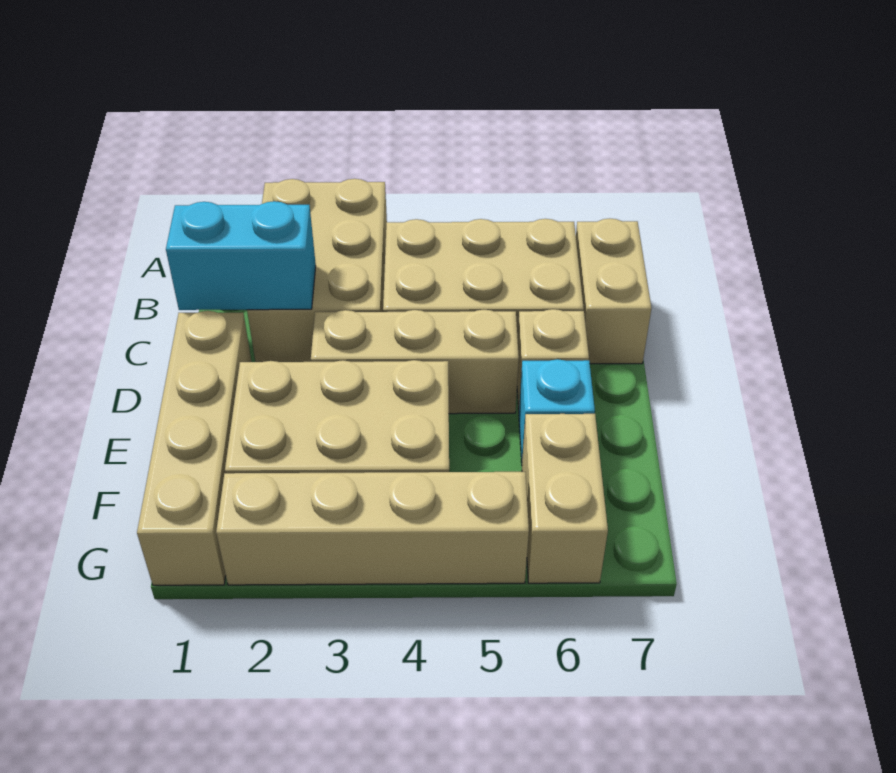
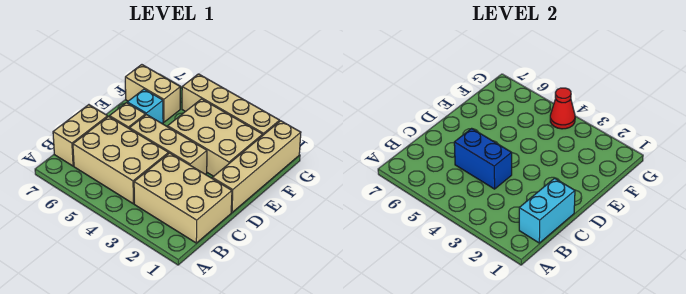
tan brick A2:C3 level 1 -> tan brick B1:C3 level 1
cyan brick C1:C2 level 2 -> cyan brick B1:C1 level 2
none -> blue brick C4:C5 level 2
tan brick F6:G6 level 1 -> tan brick F6:F7 level 1
none -> red cone G4 level 2

